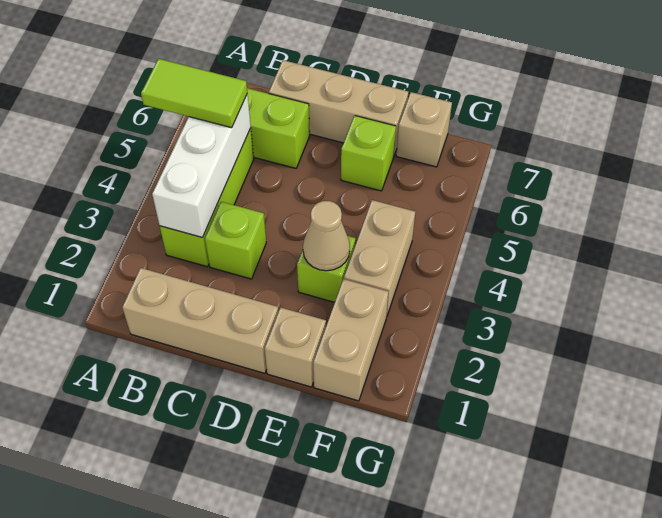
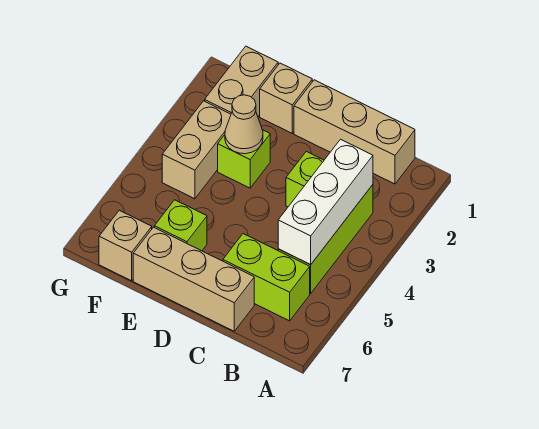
lime tile A5:B5 level 3 -> none

